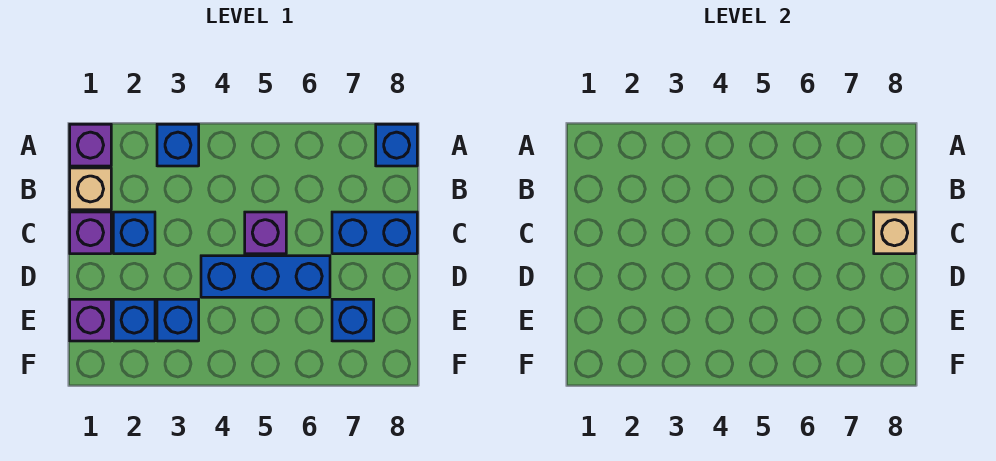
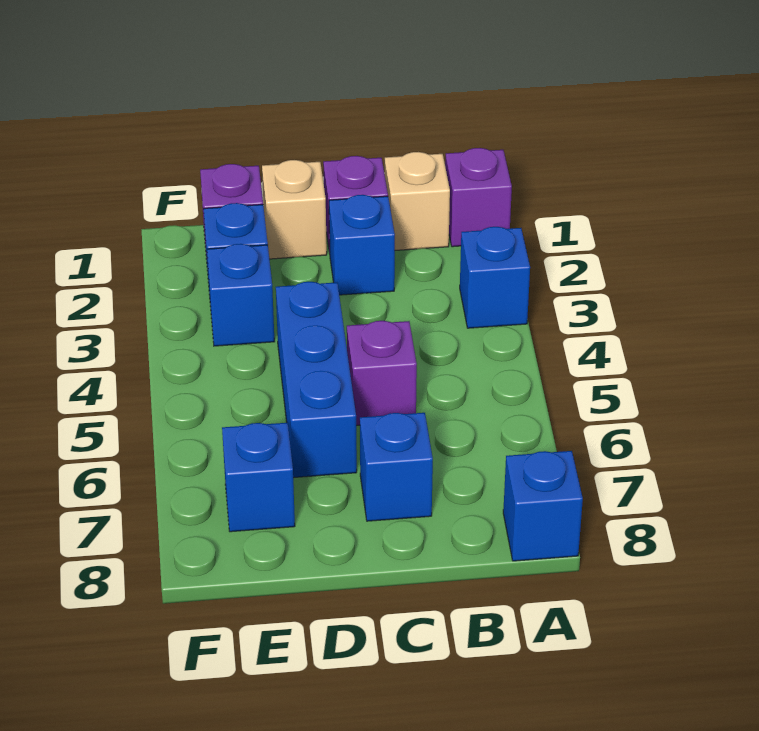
blue brick C7:C8 level 1 -> blue brick C7 level 1
tan brick C8 level 2 -> tan brick D1 level 1

